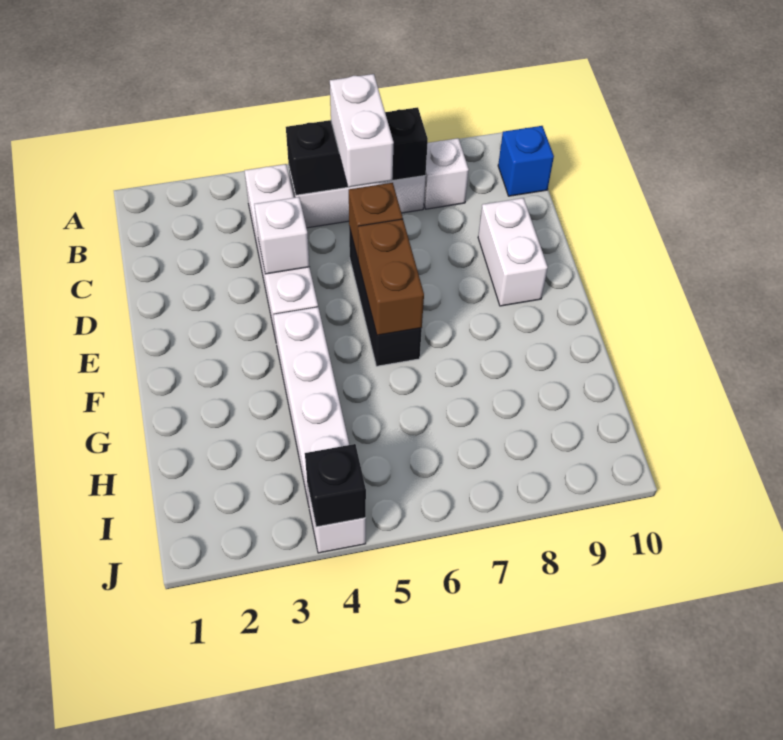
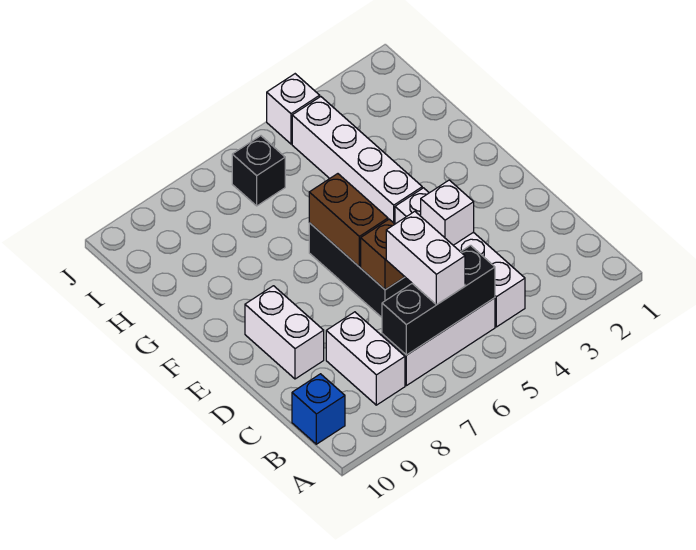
white brick B8 level 1 -> white brick B8:C8 level 1
black brick J4 level 2 -> black brick I6 level 1

